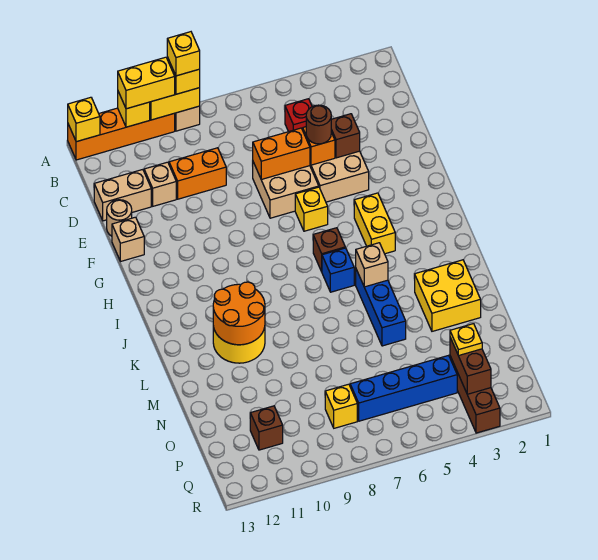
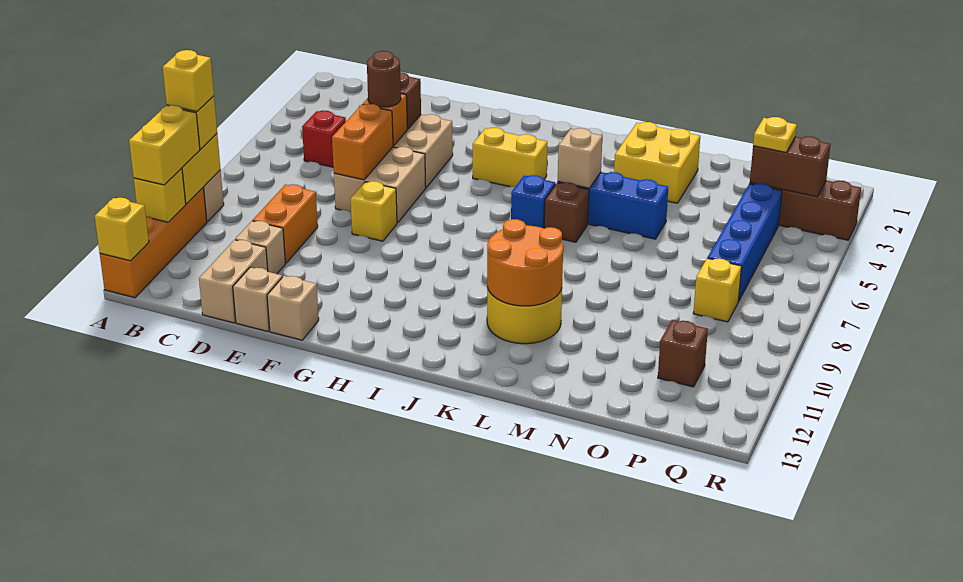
tan round brick E13 level 1 -> tan brick E13 level 1
yellow brick G6 level 1 -> yellow brick F8 level 1
brown brick I6 level 1 -> brown brick K6 level 1

